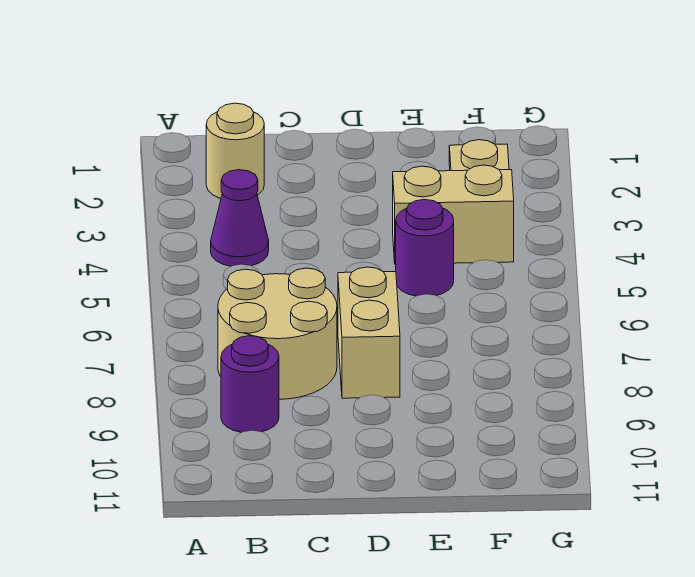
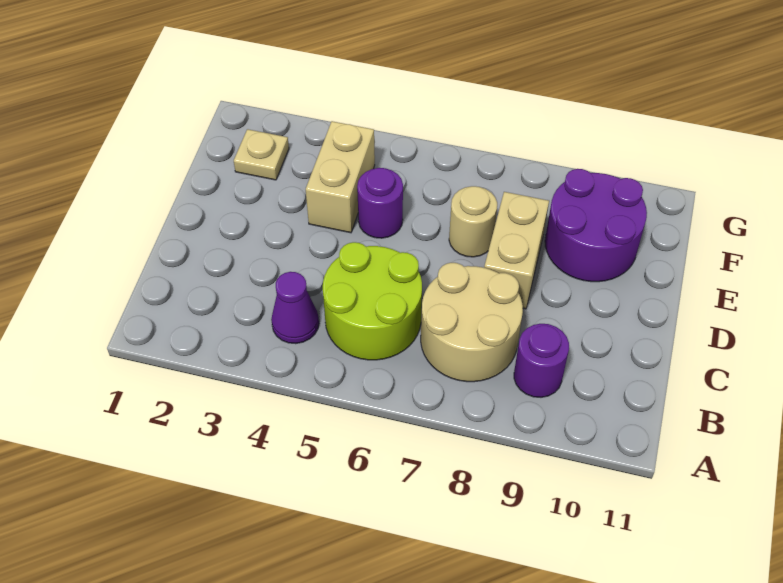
tan round brick B2 level 1 -> tan round brick E7 level 1
none -> lime round brick B5:C6 level 1
tan brick D7:D8 level 1 -> tan brick D8:E8 level 1
none -> purple round brick E9:F10 level 1

